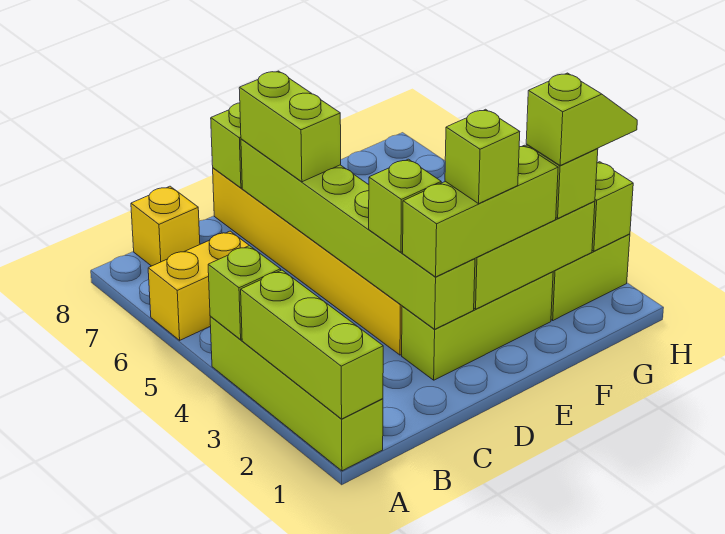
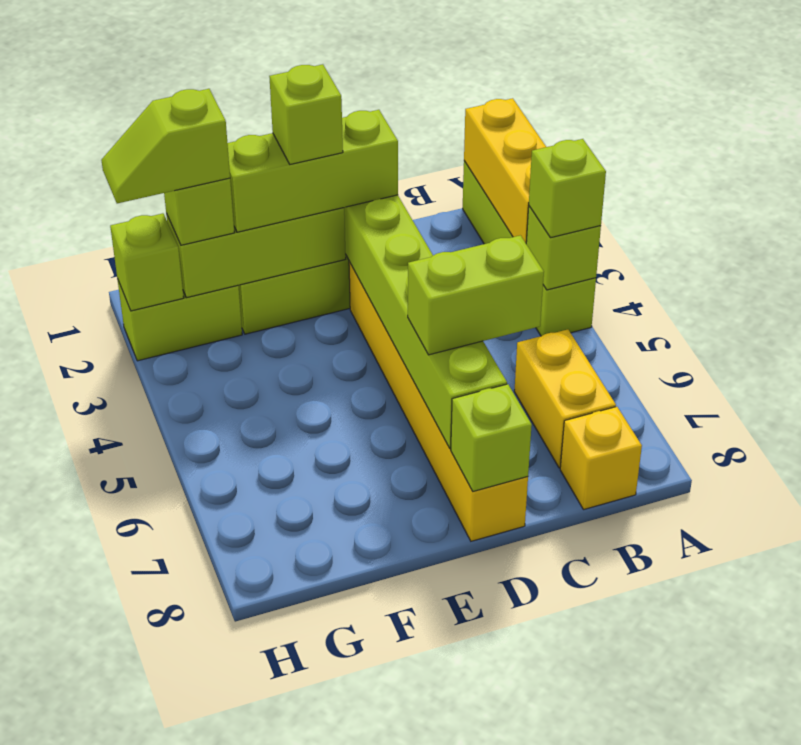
lime brick A1:A3 level 2 -> yellow brick A1:A3 level 2
yellow brick A6:B6 level 1 -> yellow brick B6:B7 level 1
lime brick D3 level 3 -> lime brick A4 level 3
lime brick D6:D7 level 3 -> lime brick C6:D6 level 3

